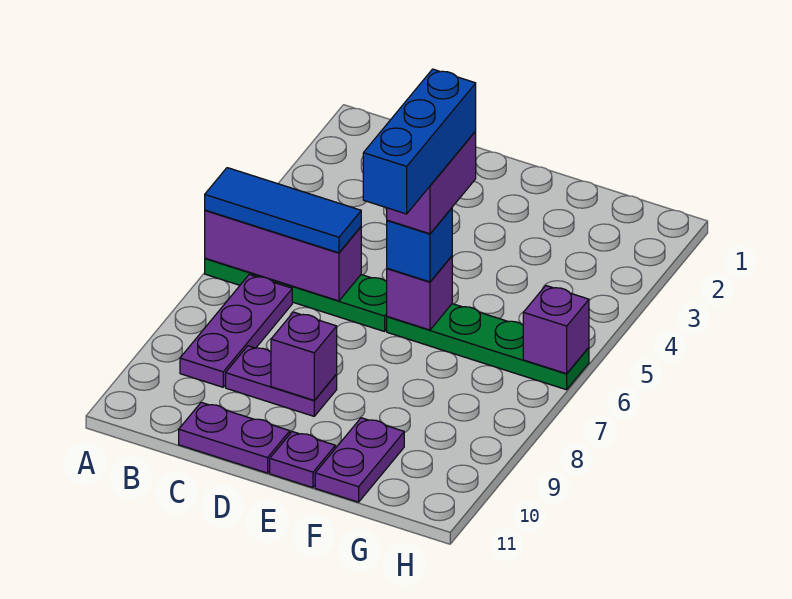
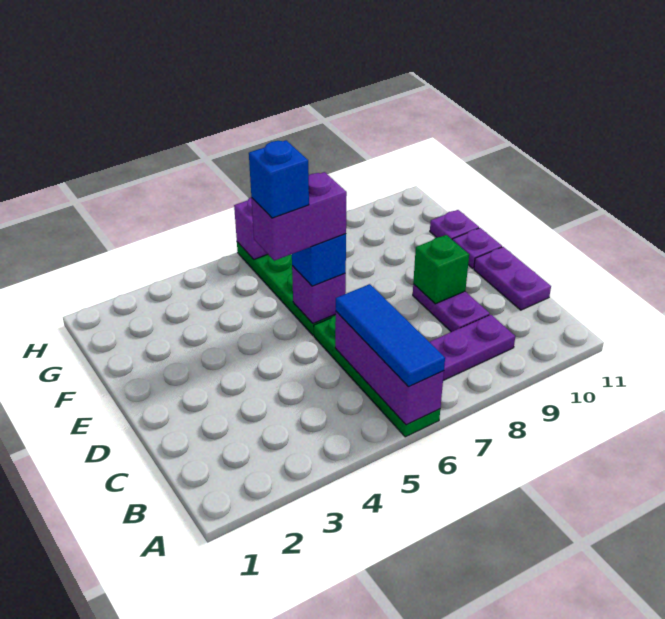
purple brick D9 level 2 -> green brick D9 level 2
blue brick E5:E7 level 5 -> blue brick E5 level 5
purple plate F10:F11 level 1 -> purple plate F11 level 1

